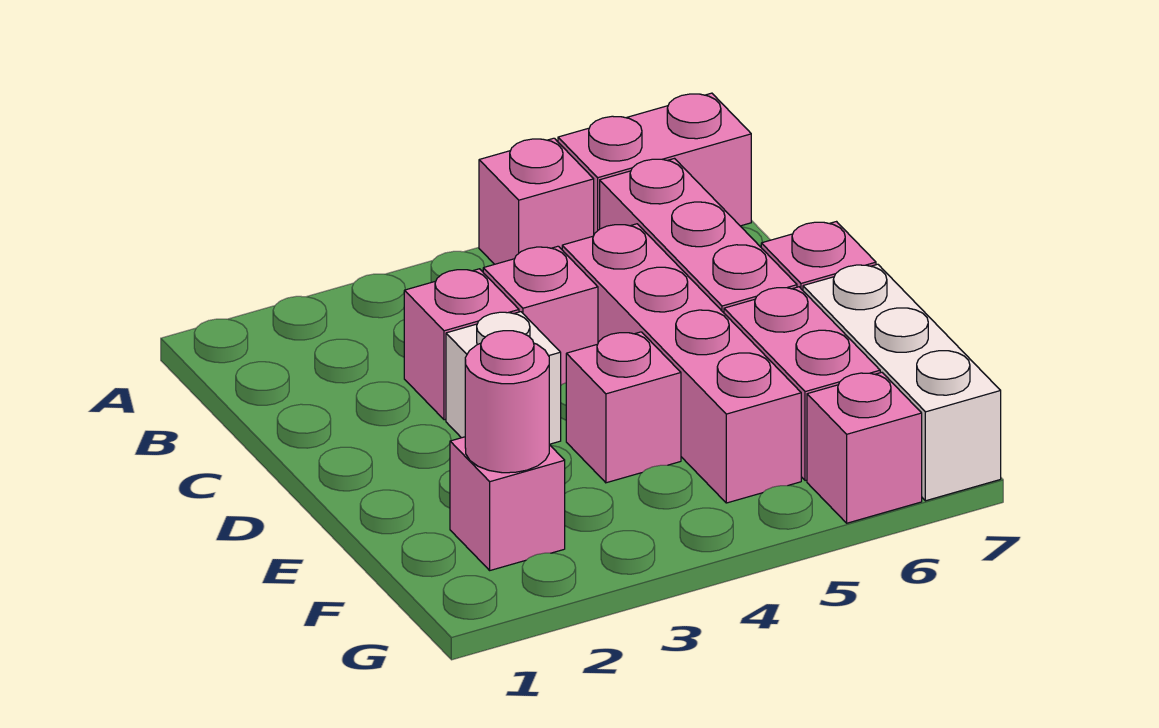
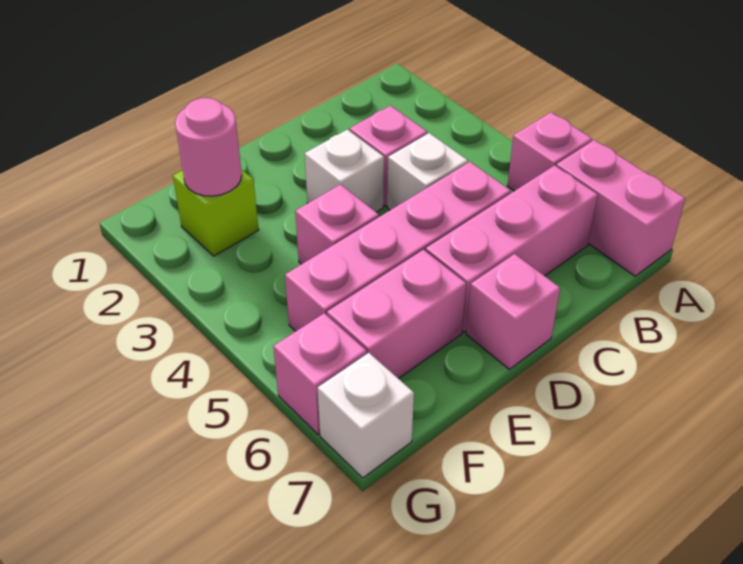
pink brick C4 level 1 -> white brick C4 level 1
white brick E7:G7 level 1 -> white brick G7 level 1
pink brick F2 level 1 -> lime brick F2 level 1

